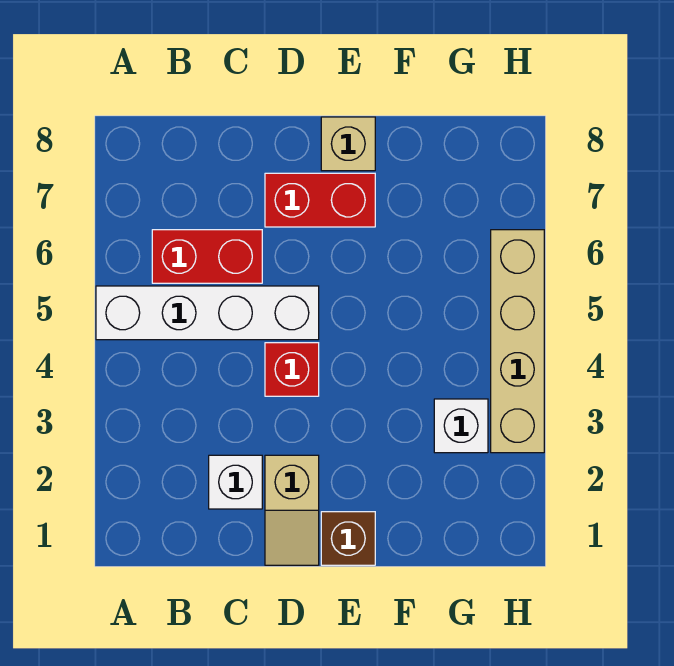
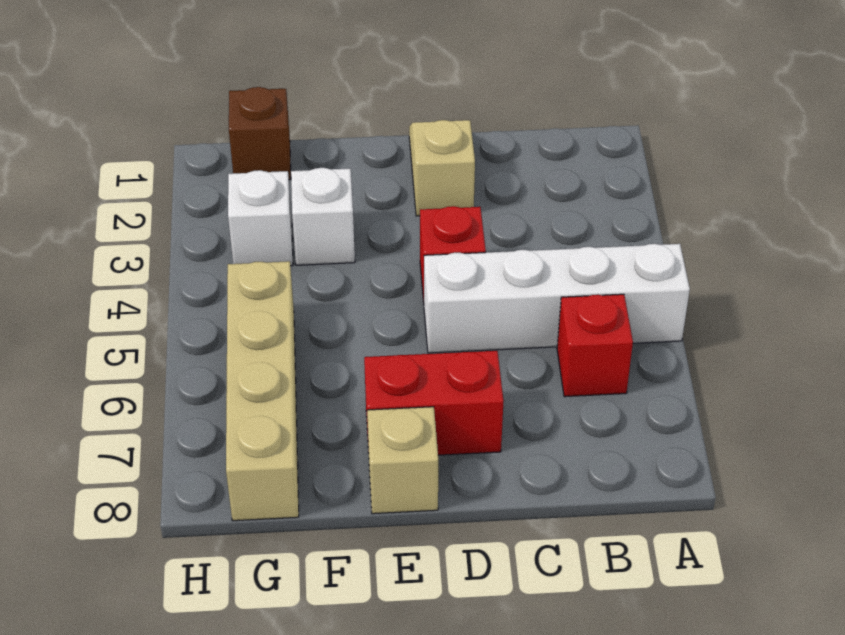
red brick B6:C6 level 1 -> red brick B6 level 1
white brick C2 level 1 -> white brick F3 level 1
brown brick E1 level 1 -> brown brick G1 level 1
tan brick H3:H6 level 1 -> tan brick G5:G8 level 1

